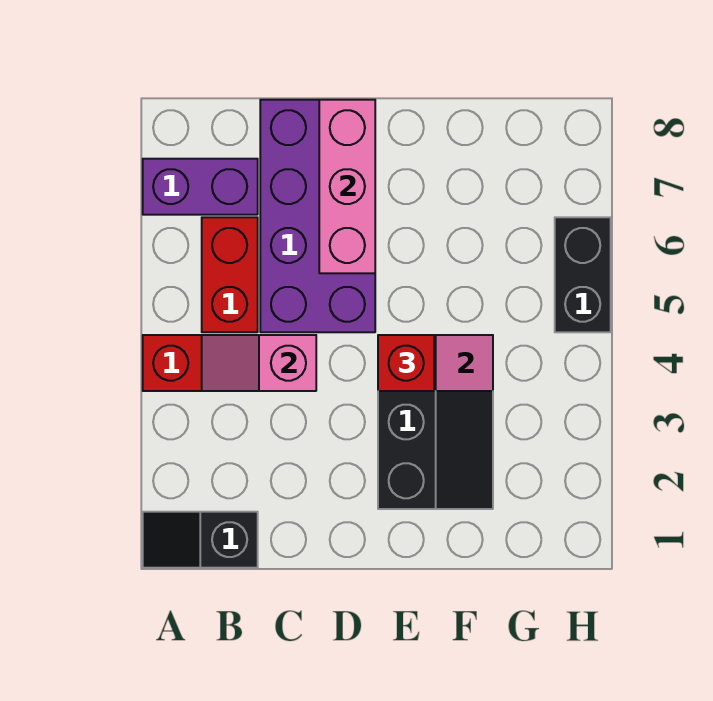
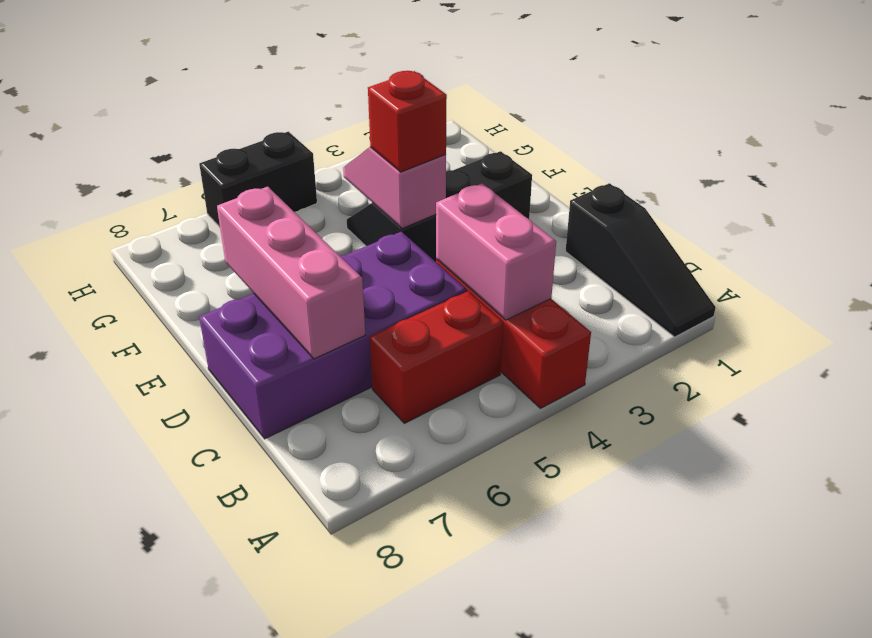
black slope A1:B1 level 1 top B -> black slope A1:C1 level 1 top C
purple brick A7:B7 level 1 -> none
pink slope B4:C4 level 2 top C -> pink brick B4:C4 level 2
pink brick D6:D8 level 2 -> pink brick C7:E7 level 2

